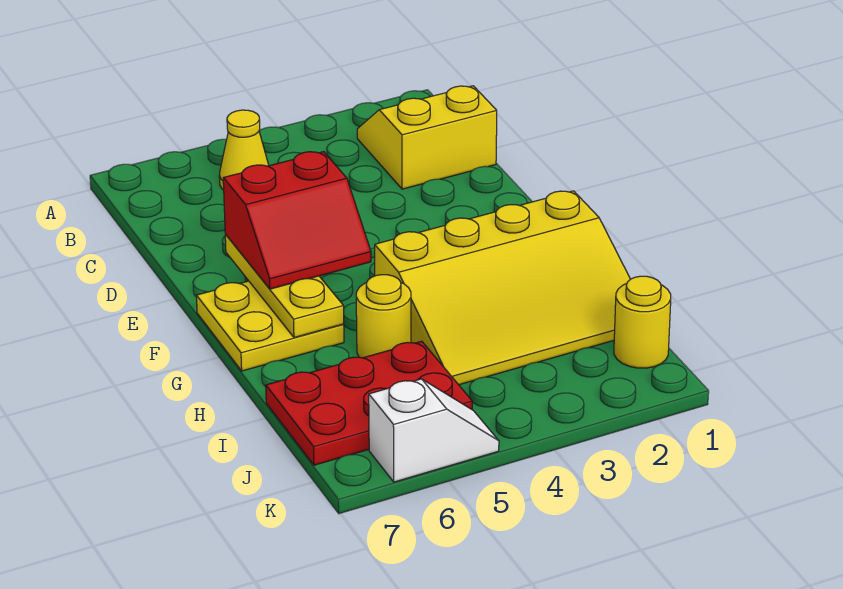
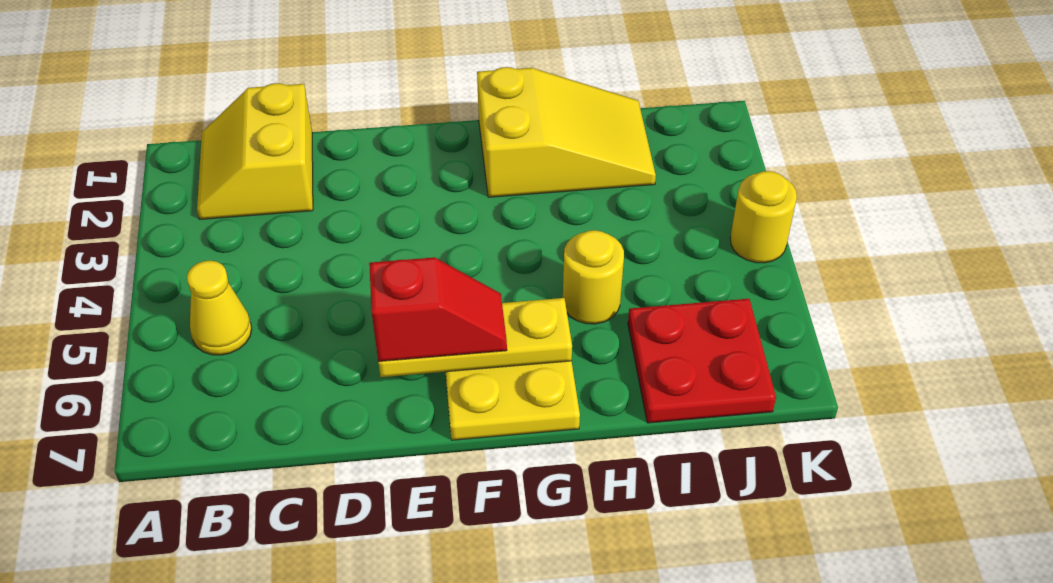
red slope E5:F6 level 3 top E -> red slope E6:F6 level 3 top E
yellow slope G1:I4 level 1 top G -> yellow slope G1:I2 level 1 top G
red plate I5:J7 level 1 -> red plate I6:J7 level 1
yellow round brick J1 level 1 -> yellow round brick K4 level 1
white slope K5:K6 level 1 top 6 -> none

